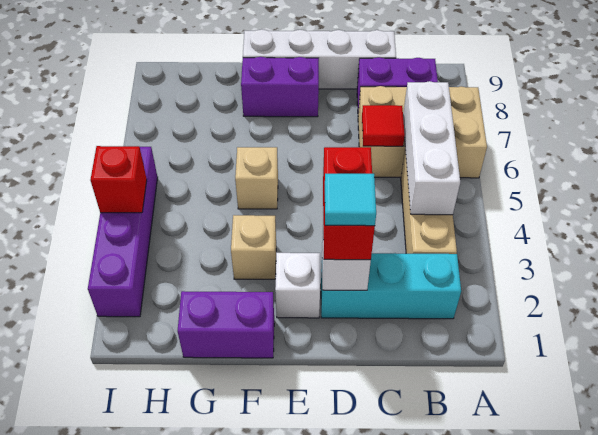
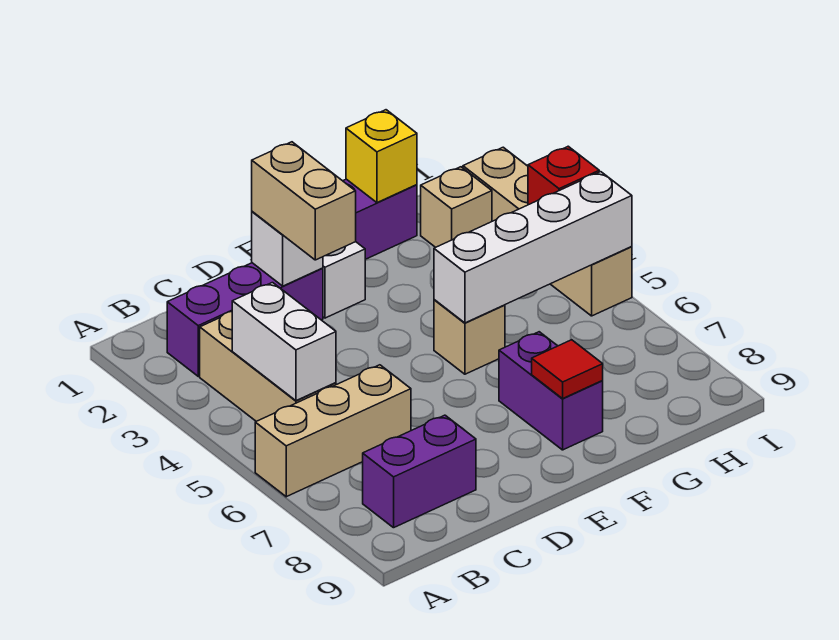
tan brick A6:C7 level 1 -> tan brick A6:C6 level 1
cyan brick B2:D2 level 1 -> purple brick B2:D2 level 1
white brick B4:B6 level 2 -> white brick B4:B5 level 2
red tile C6 level 2 -> red tile F8 level 2
white brick C9:F9 level 1 -> white brick F5:I5 level 2
red brick D2:D3 level 3 -> tan brick D2:D3 level 3
cyan tile D2 level 4 -> none
purple brick E8:F8 level 1 -> purple brick F7:F8 level 1
tan brick F3 level 1 -> tan brick H2 level 1
none -> yellow brick G1 level 2
purple brick I2:I5 level 1 -> tan brick I2:I5 level 1

